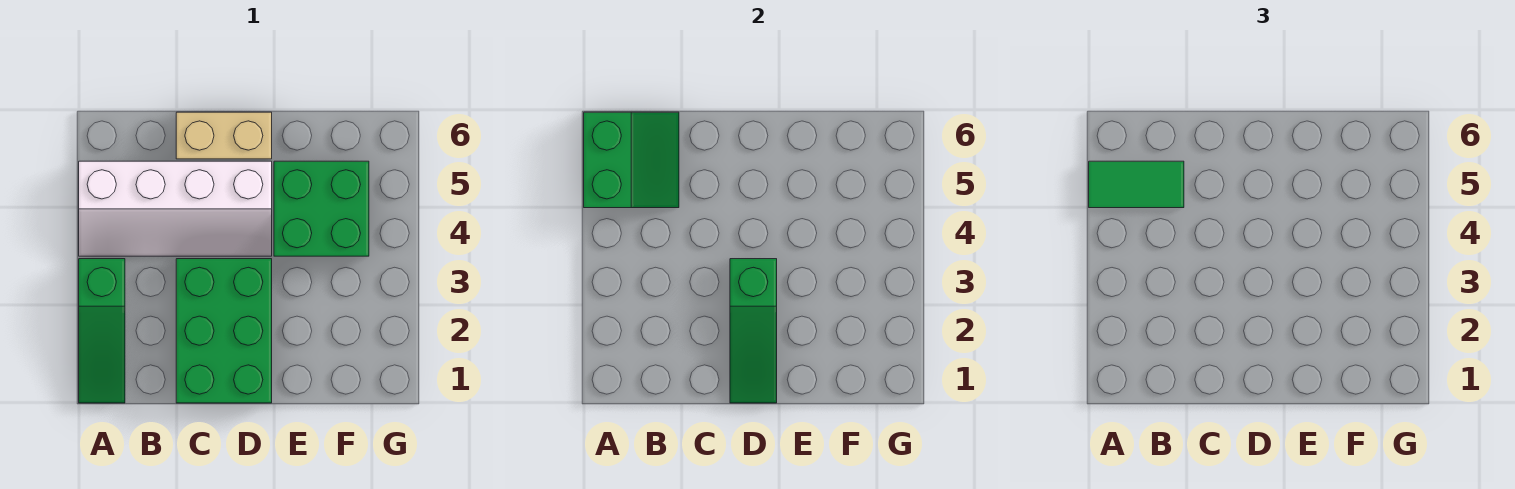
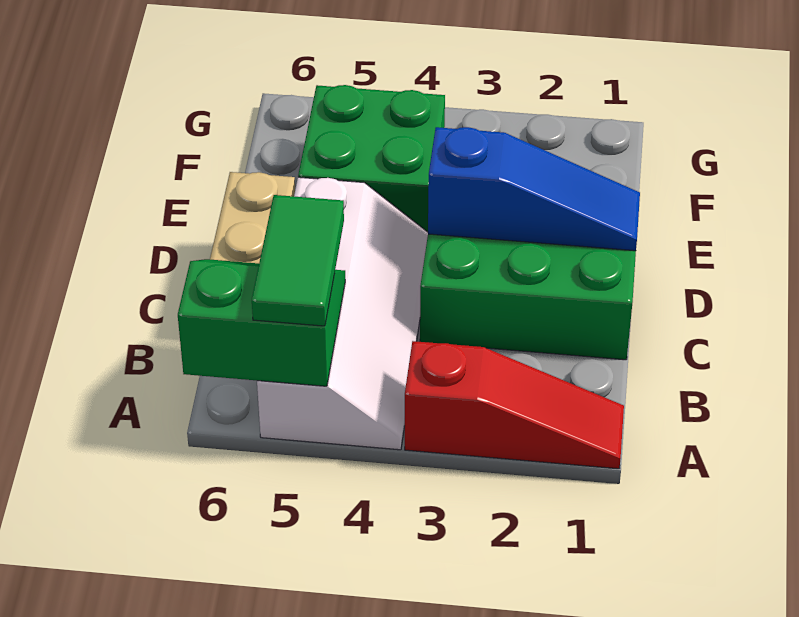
green slope A1:A3 level 1 top 3 -> red slope A1:A3 level 1 top 3
green slope D1:D3 level 2 top 3 -> blue slope D1:D3 level 2 top 3

